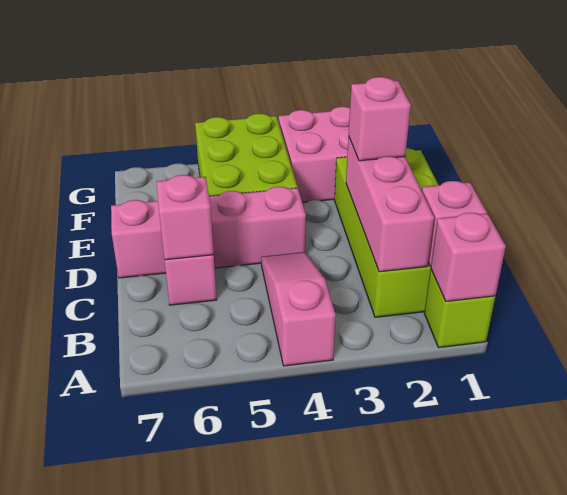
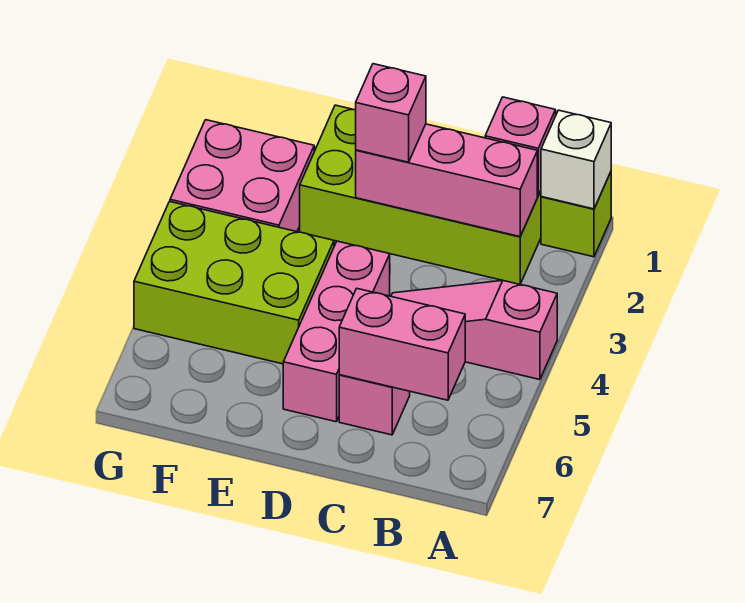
pink brick A1 level 2 -> white brick A1 level 2
pink brick C6 level 2 -> pink brick B6:C6 level 2
pink brick D4:D7 level 1 -> pink brick D4:D6 level 1

